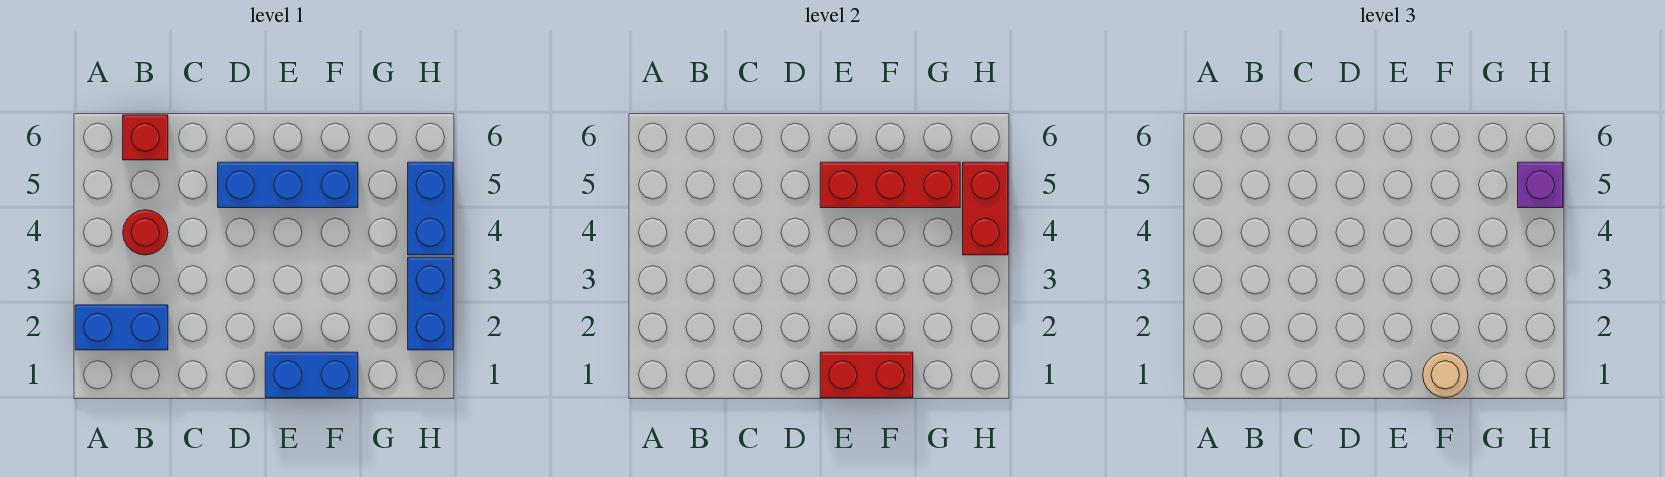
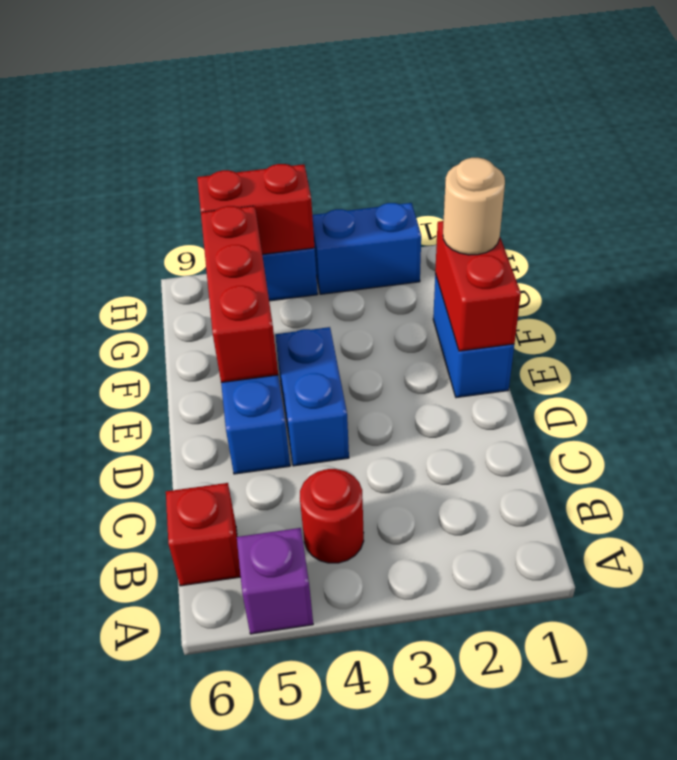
blue brick A2:B2 level 1 -> blue brick D4:E4 level 1
purple brick H5 level 3 -> purple brick A5 level 1

